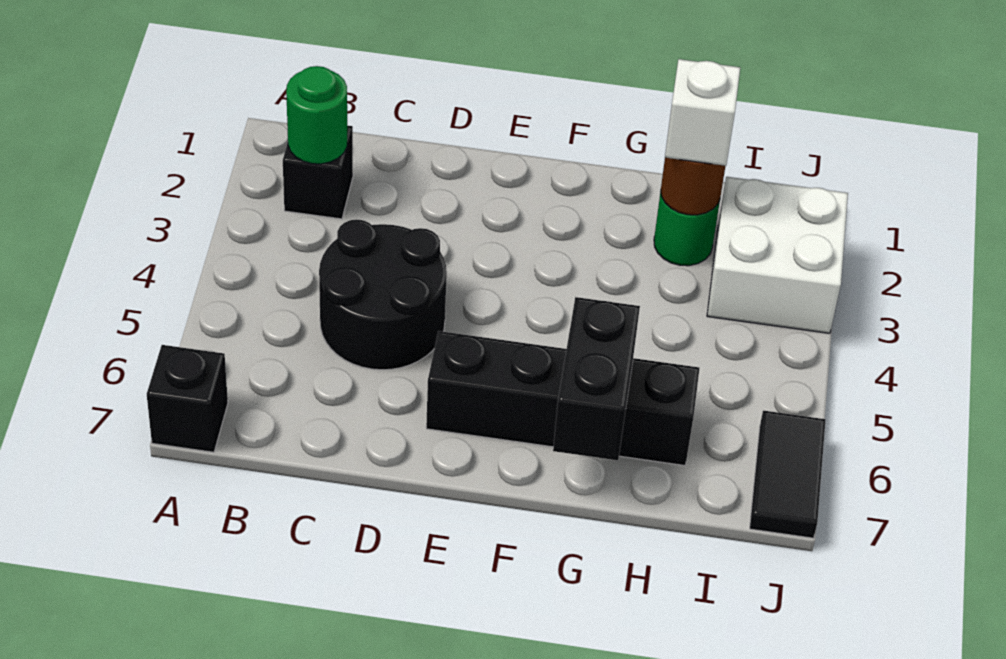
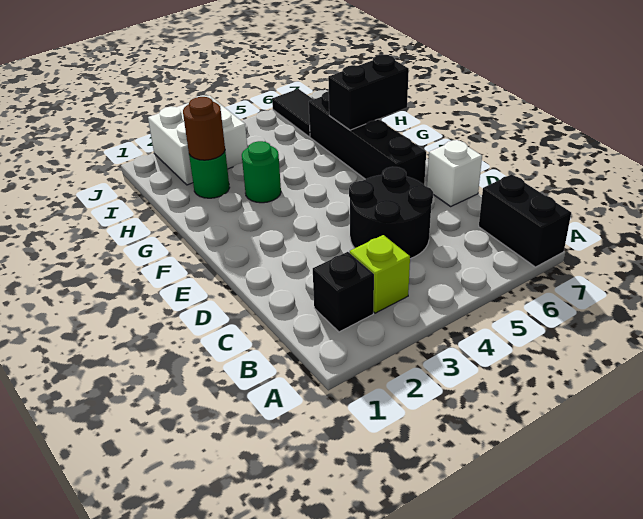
black brick A7 level 1 -> black brick A7:B7 level 1
green round brick B2 level 2 -> green round brick G3 level 1
none -> lime brick B3 level 1
white brick H2 level 3 -> white brick D7 level 1
black tile J6:J7 level 1 -> black tile I6:J6 level 1

